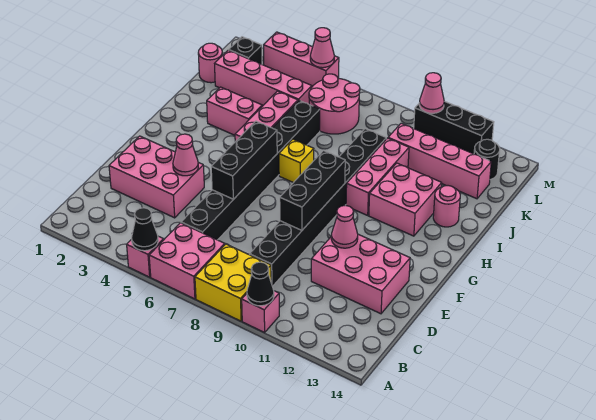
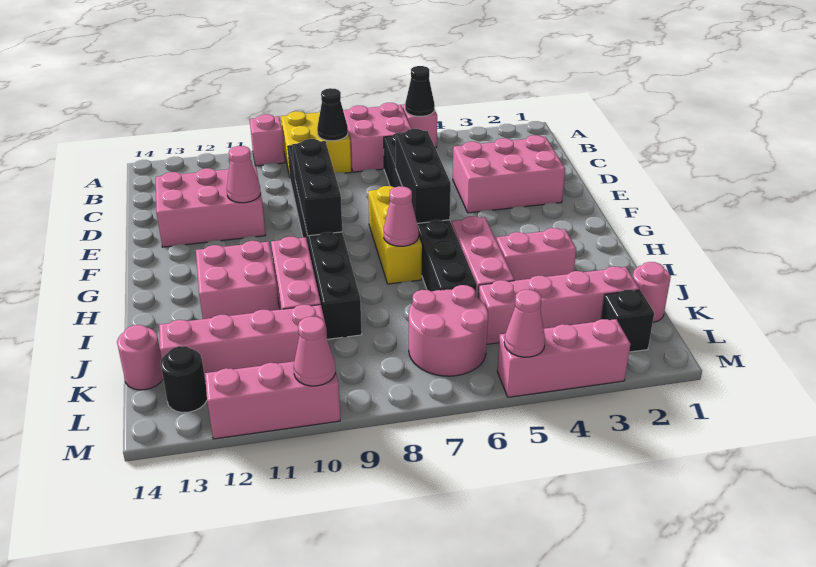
black cone A10 level 2 -> black cone B8 level 2
pink cone E4 level 2 -> pink cone H7 level 2
yellow brick H7 level 1 -> yellow brick F7:H7 level 1
pink round brick I13 level 1 -> pink round brick K14 level 1
black brick M10:M12 level 1 -> pink brick M10:M12 level 1

